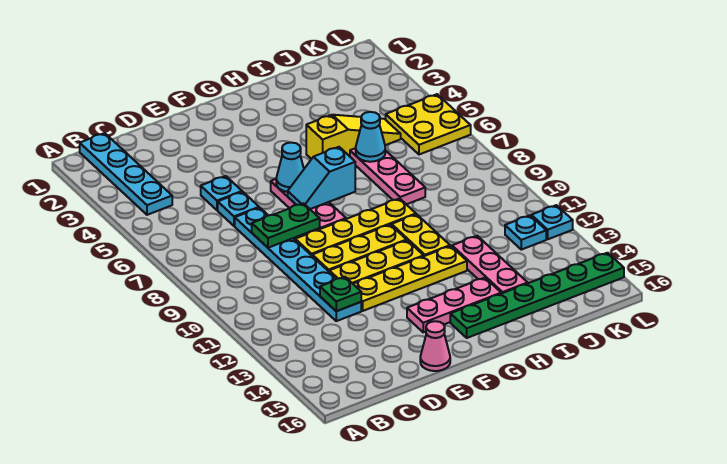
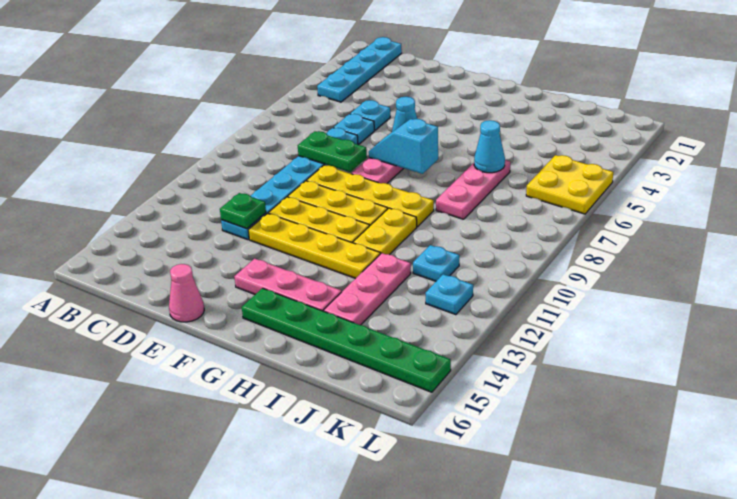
yellow slope H5:J5 level 1 top H -> none
cyan plate L12 level 1 -> cyan plate J11 level 1

